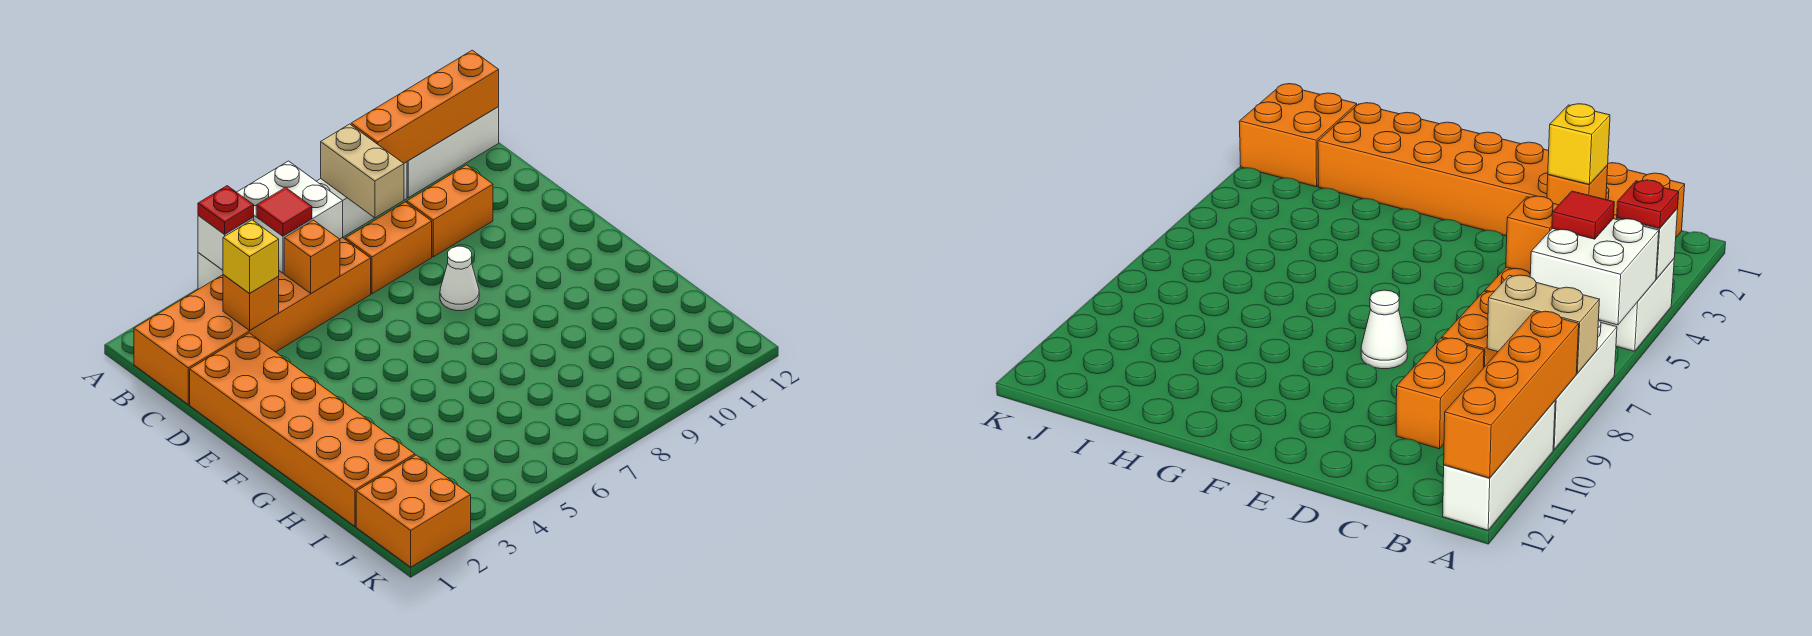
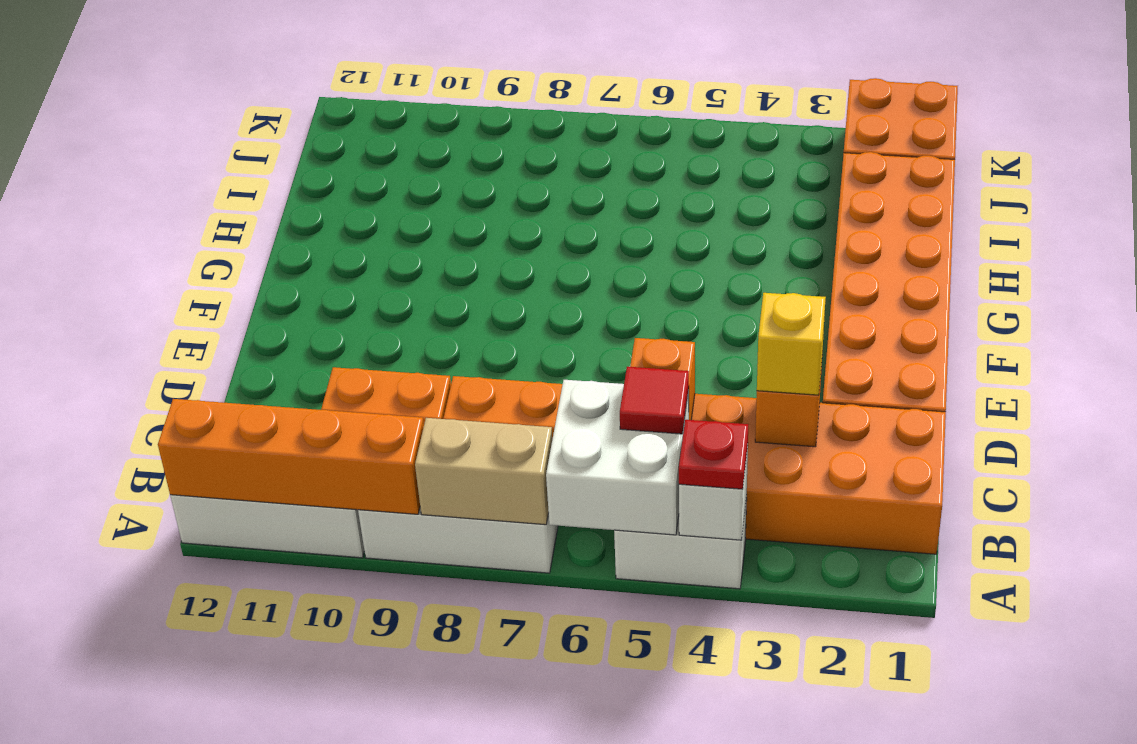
tan brick A8:B8 level 2 -> tan brick A7:A8 level 2
white cone E8 level 1 -> none

